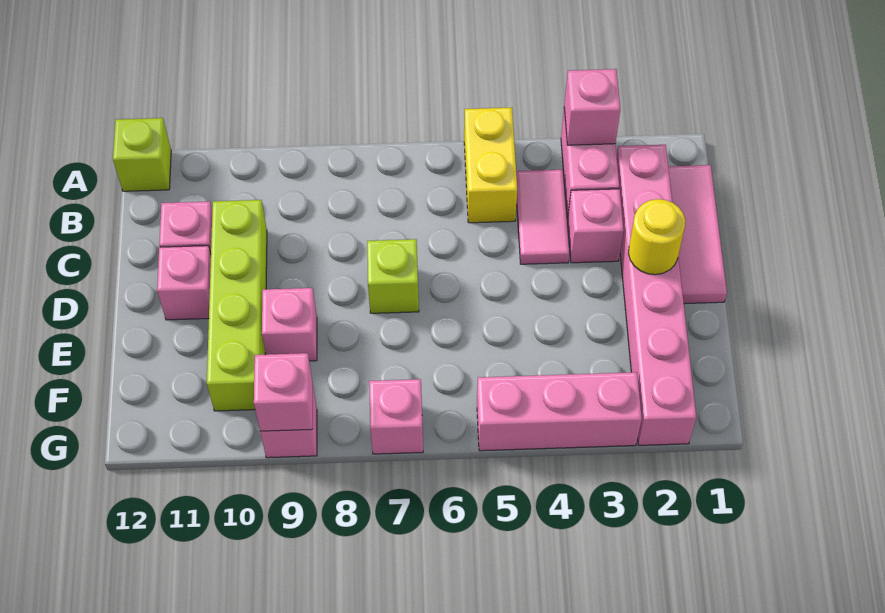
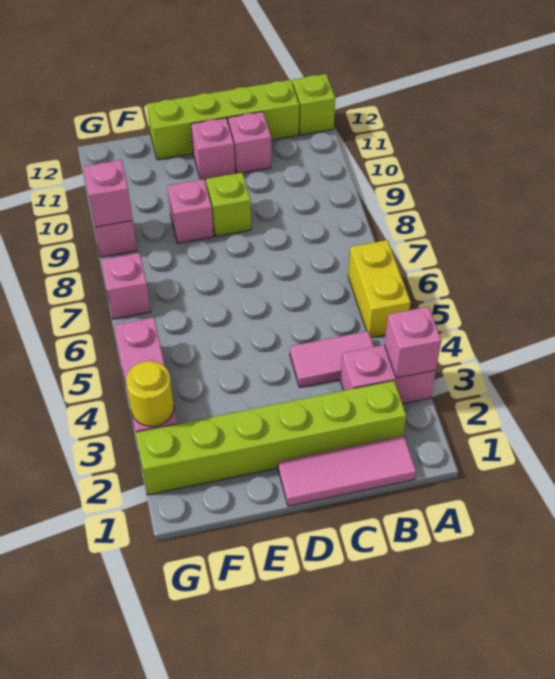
yellow brick A5:B5 level 1 -> yellow brick A5:A6 level 1
pink brick B2:G2 level 1 -> lime brick B2:G2 level 1
pink brick C3 level 1 -> none
lime brick C10:F10 level 1 -> lime brick B12:E12 level 1
yellow round brick D2 level 2 -> yellow round brick G3 level 2
lime brick D7 level 1 -> lime brick D9 level 1

